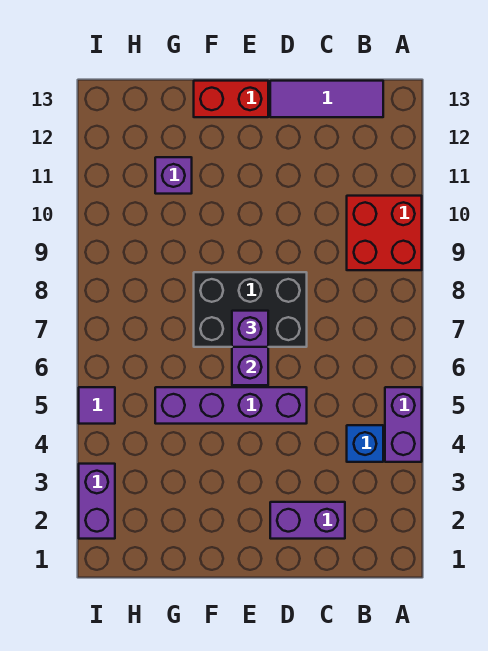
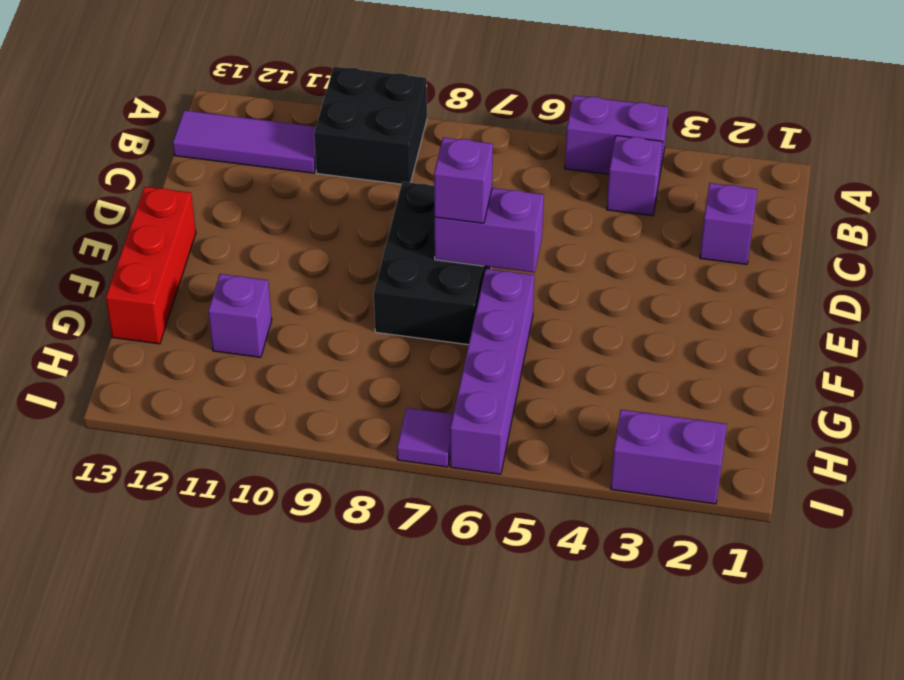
red brick A9:B10 level 1 -> black brick A9:B10 level 1
blue brick B4 level 1 -> purple brick B4 level 1
purple tile B13:D13 level 1 -> purple tile B11:B13 level 1
purple brick C2:D2 level 1 -> purple brick C2 level 1
purple brick D5:G5 level 1 -> purple brick F6:I6 level 1
red brick E13:F13 level 1 -> red brick E13:G13 level 1
purple tile I5 level 1 -> purple tile I7 level 1

